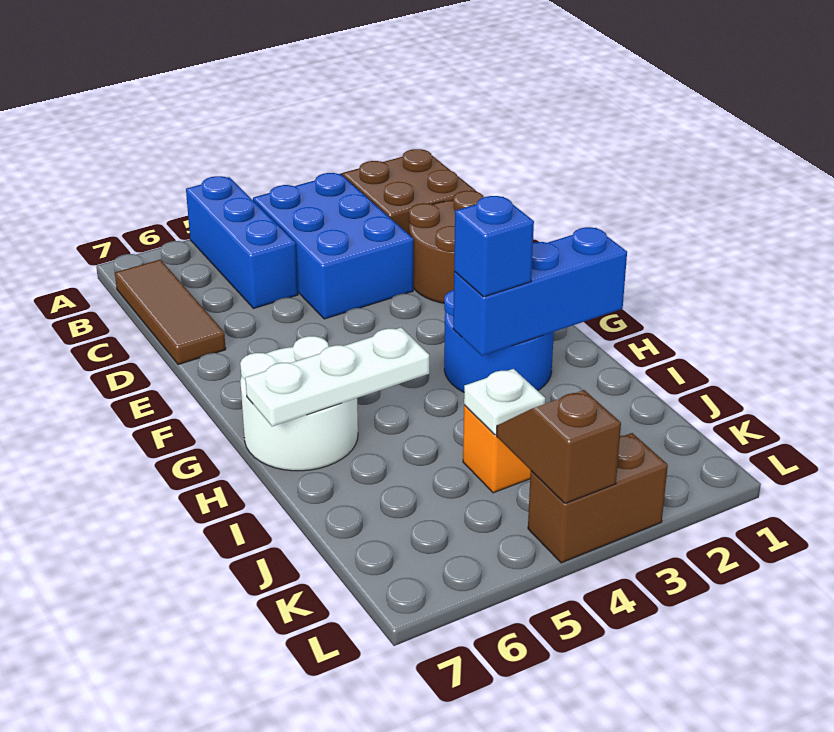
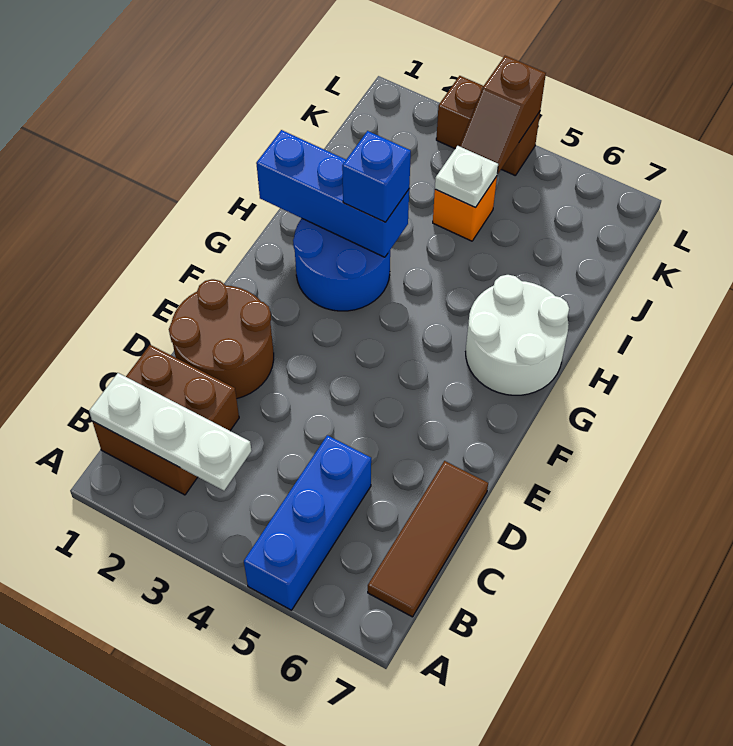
blue brick B3:D4 level 1 -> none
white plate H5:H7 level 2 -> white plate B1:B3 level 2

